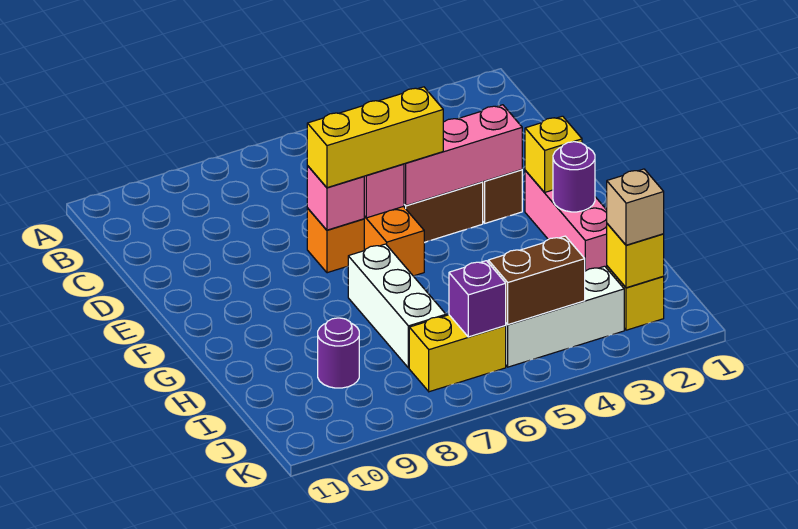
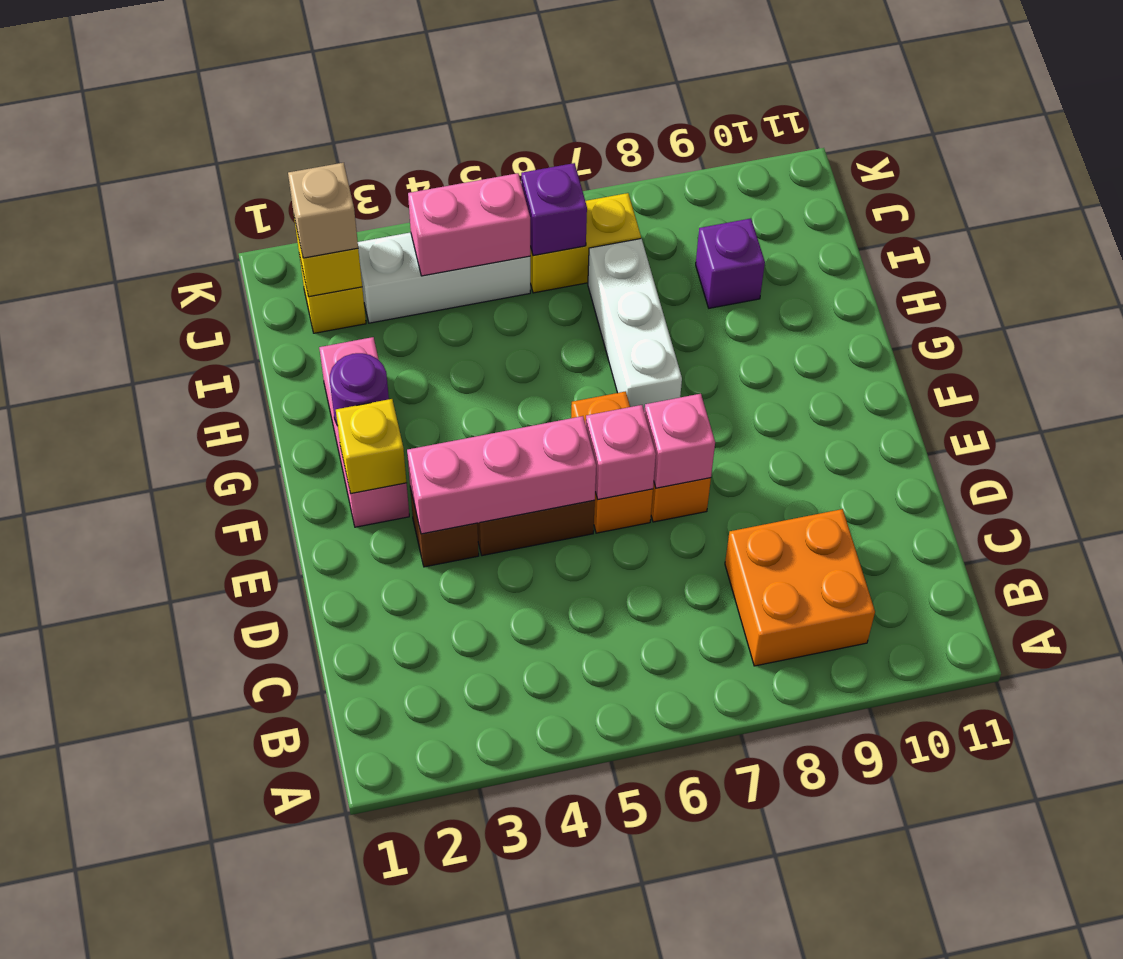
none -> orange brick B8:C9 level 1
yellow brick E5:E7 level 3 -> none
purple round brick I9 level 1 -> purple brick I9 level 1
brown brick J4:J5 level 2 -> pink brick J4:J5 level 2

